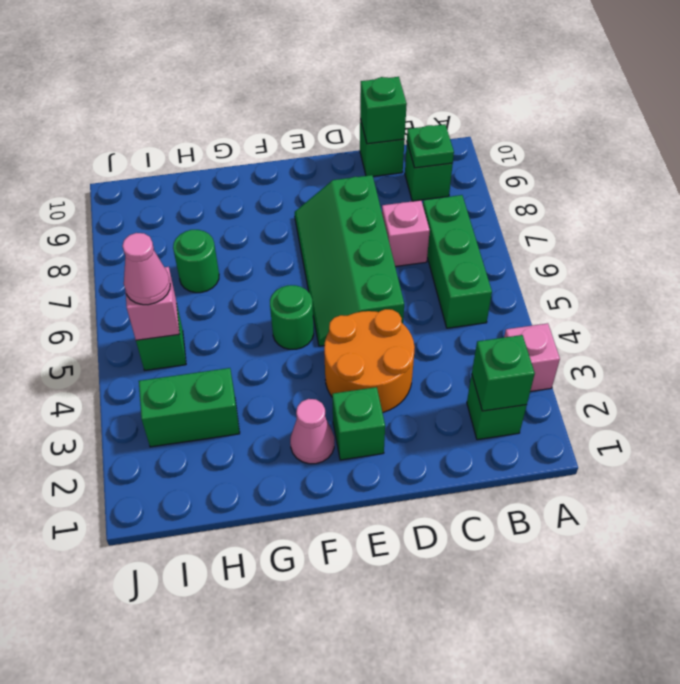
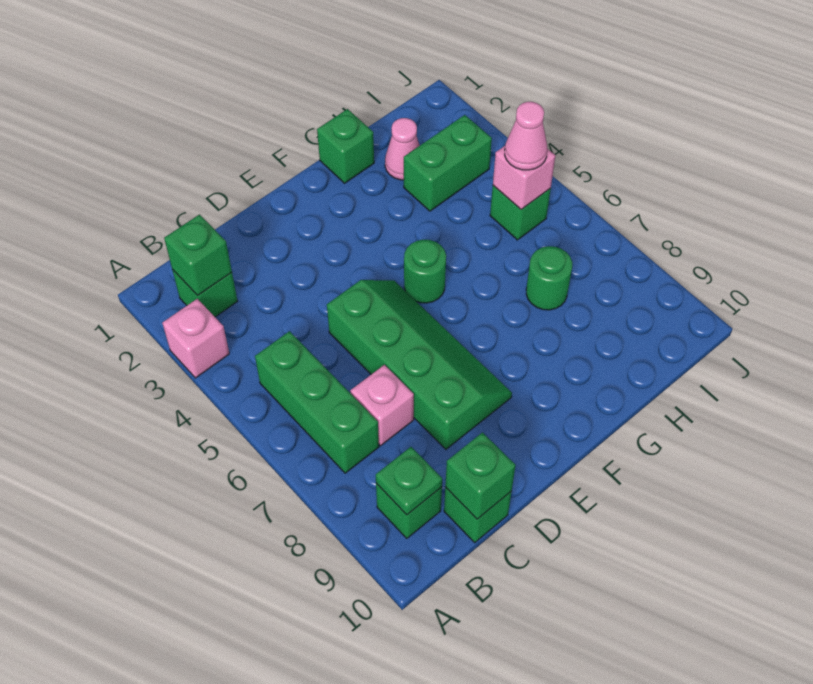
orange round brick D3:E4 level 1 -> none
green brick E2 level 1 -> green brick G1 level 1
pink cone F2 level 1 -> pink cone H2 level 1

